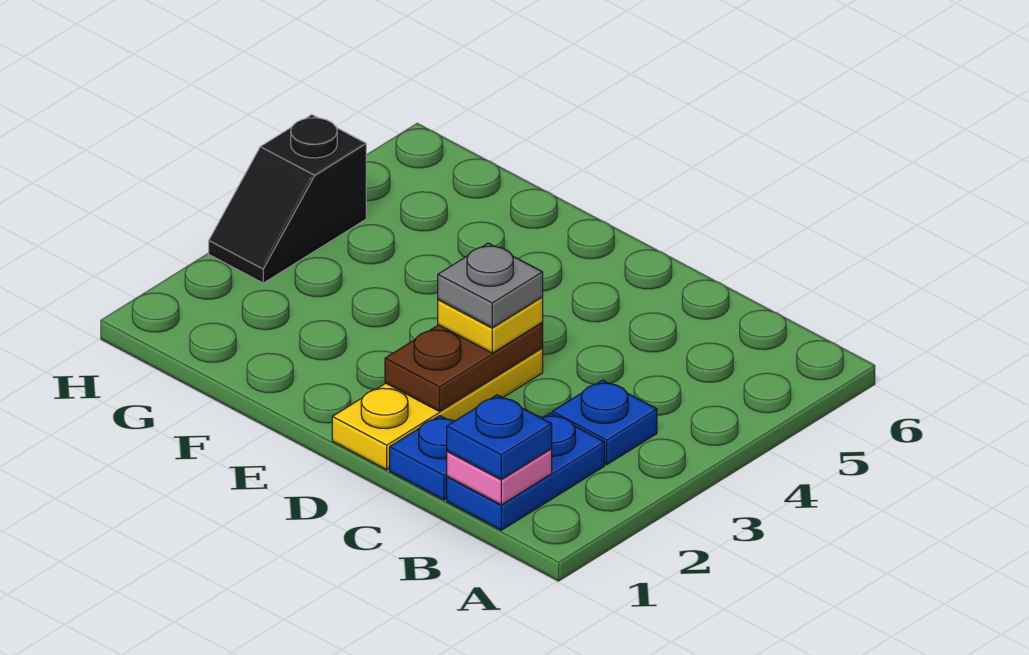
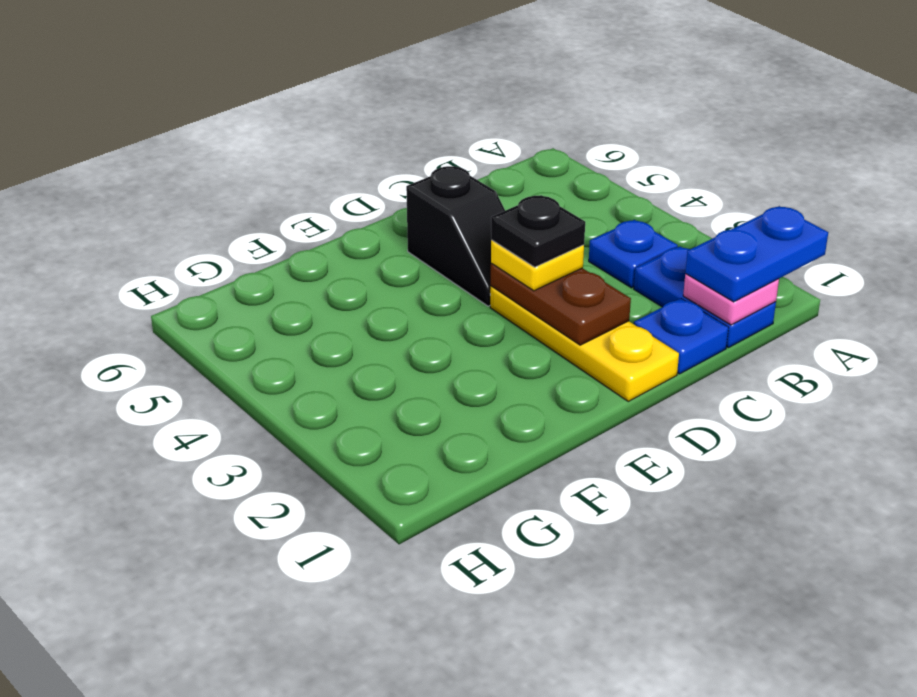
blue plate B1 level 3 -> blue plate A1:B1 level 3
grey plate D3 level 4 -> black plate D3 level 4
black slope H3:H4 level 1 top 4 -> black slope D4:D5 level 1 top 5

